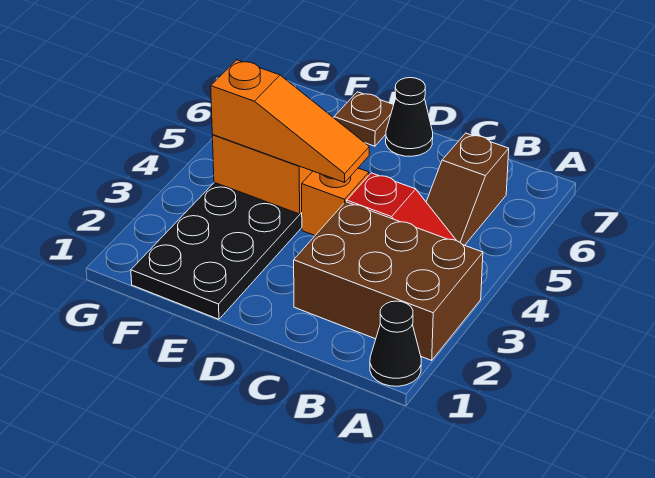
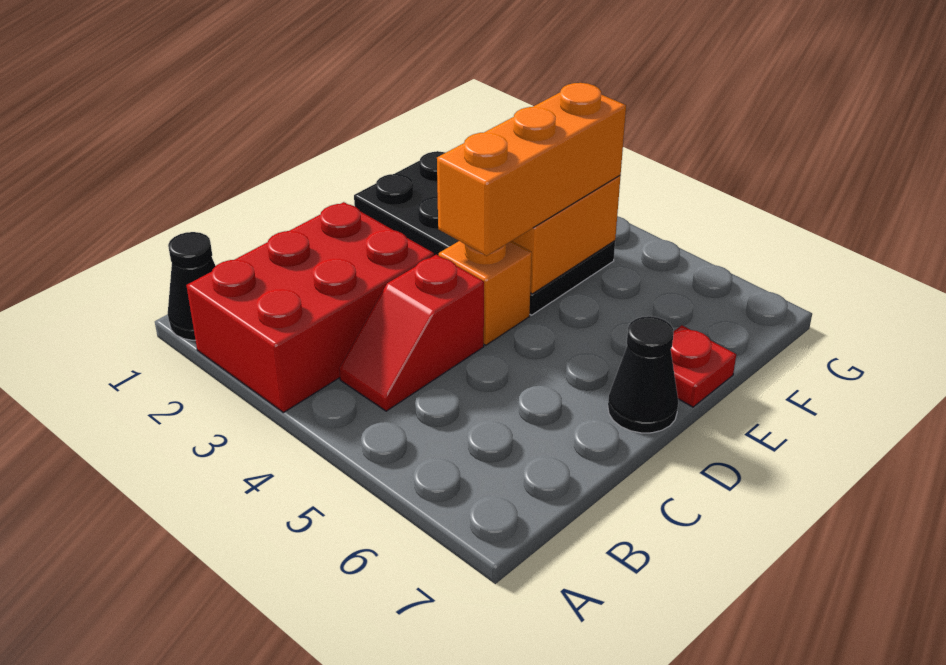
brown brick A2:C3 level 1 -> red brick A2:C3 level 1
brown slope B5:B6 level 1 top 6 -> none
orange slope D4:F4 level 3 top F -> orange brick D4:F4 level 3
brown plate E7 level 1 -> red plate E7 level 1

